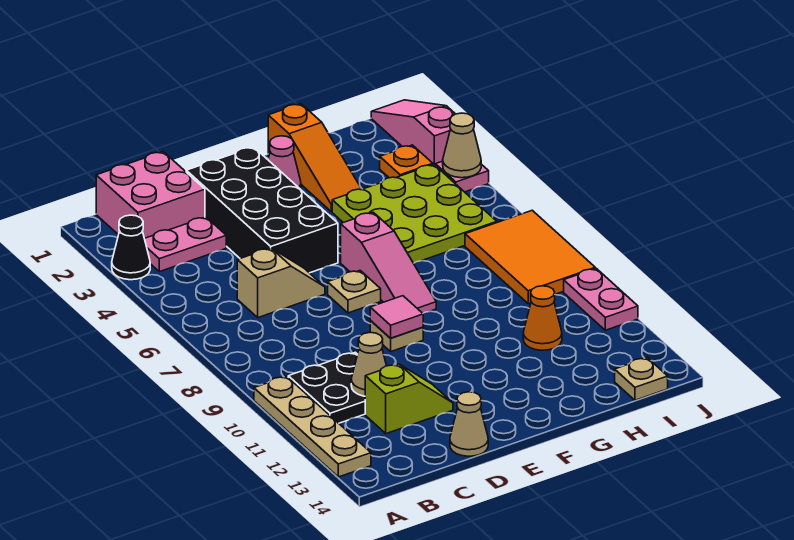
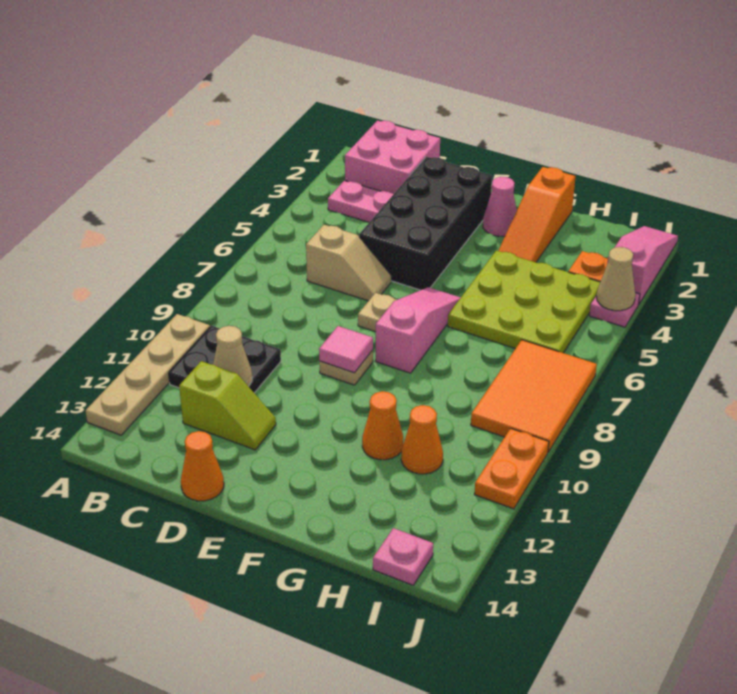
black cone A3 level 1 -> none
tan cone D14 level 1 -> orange cone D14 level 1
pink slope F6:F8 level 1 top 6 -> pink slope F6:F8 level 1 top 8
none -> orange cone G11 level 1
tan plate I14 level 1 -> pink plate I14 level 1
pink plate J10:J11 level 1 -> orange plate J10:J11 level 1

